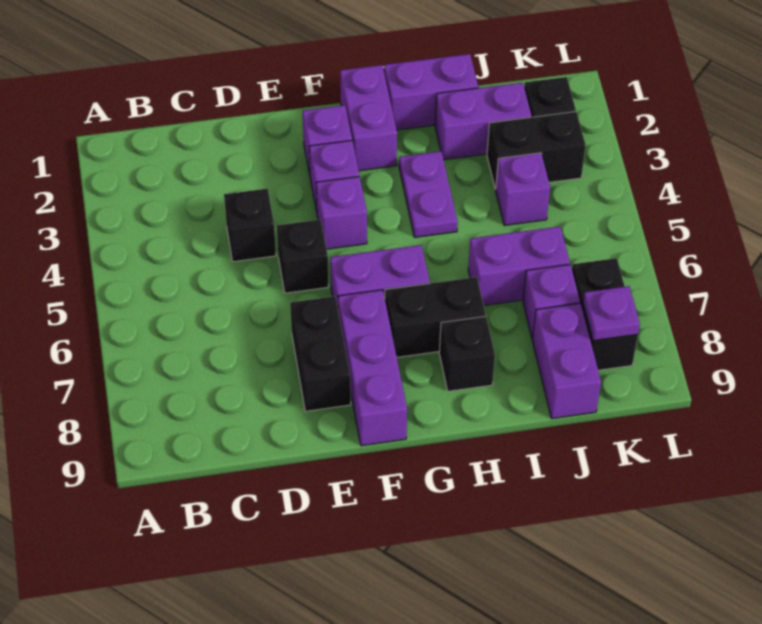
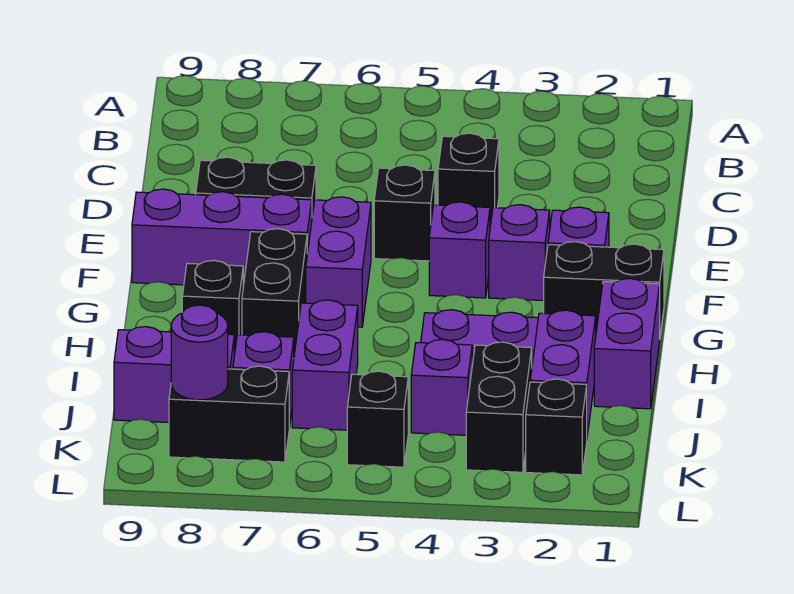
purple brick G1:G2 level 1 -> black brick G1:G2 level 1
none -> black brick K5 level 1
purple plate K8 level 2 -> purple round brick K8 level 2

